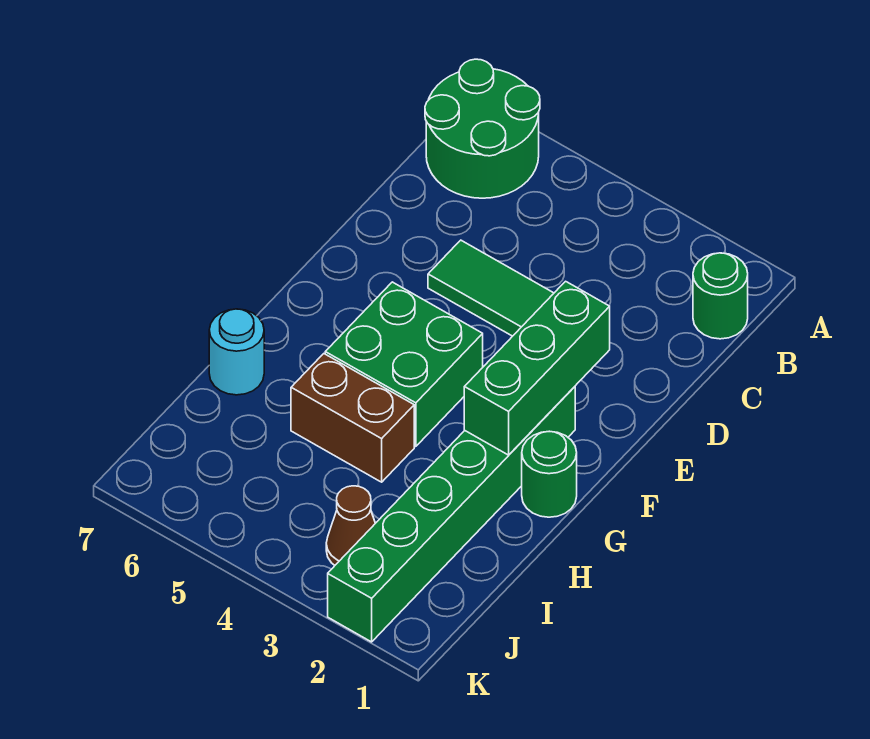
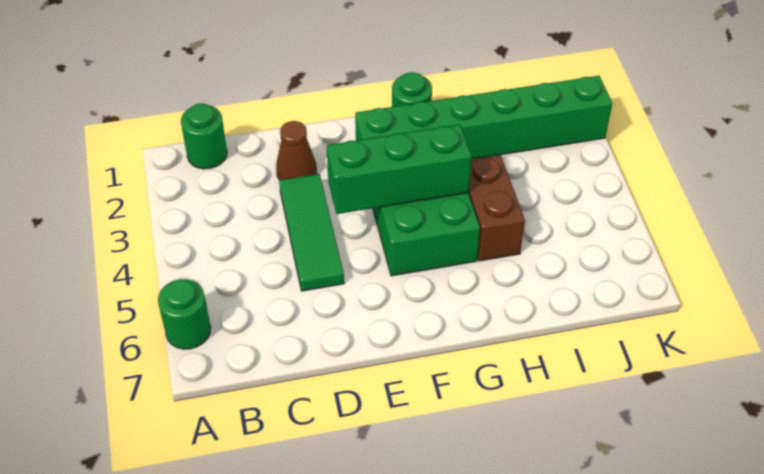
green round brick A6:B7 level 1 -> green round brick A6 level 1
green brick E2:G2 level 2 -> green brick E4:G4 level 2
cyan round brick H7 level 1 -> none
brown cone J3 level 1 -> brown cone D2 level 1

